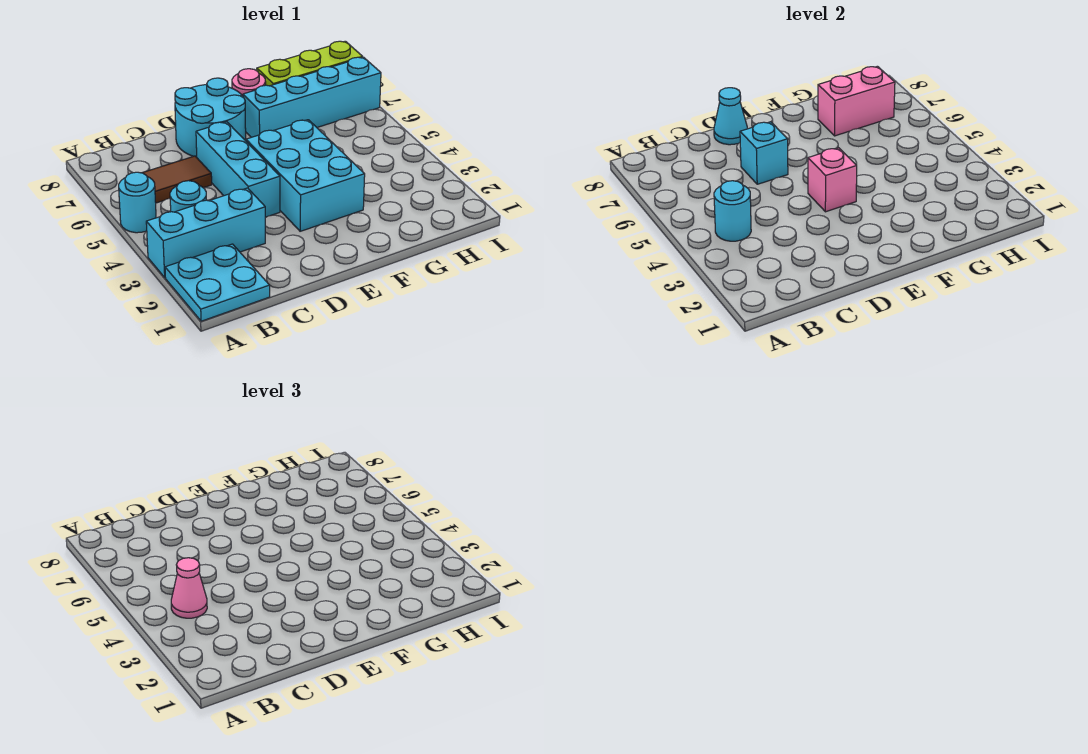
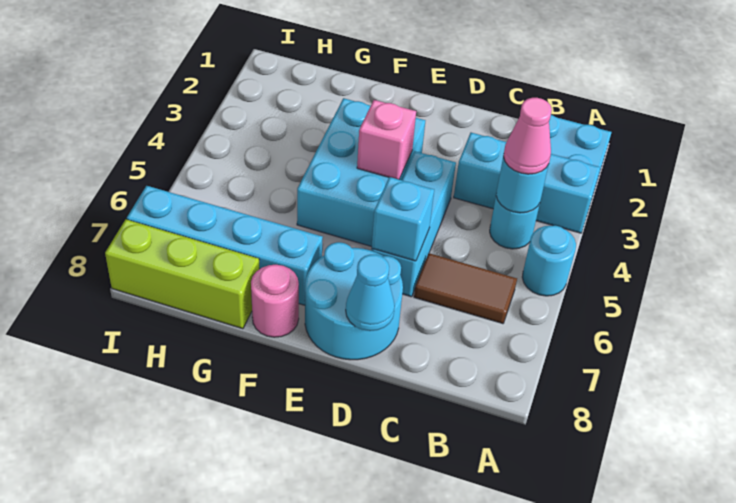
pink brick G7:H7 level 2 -> none

